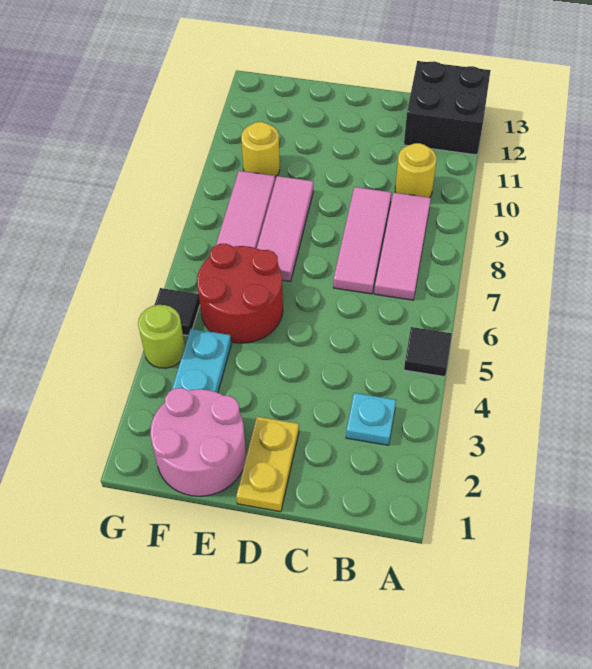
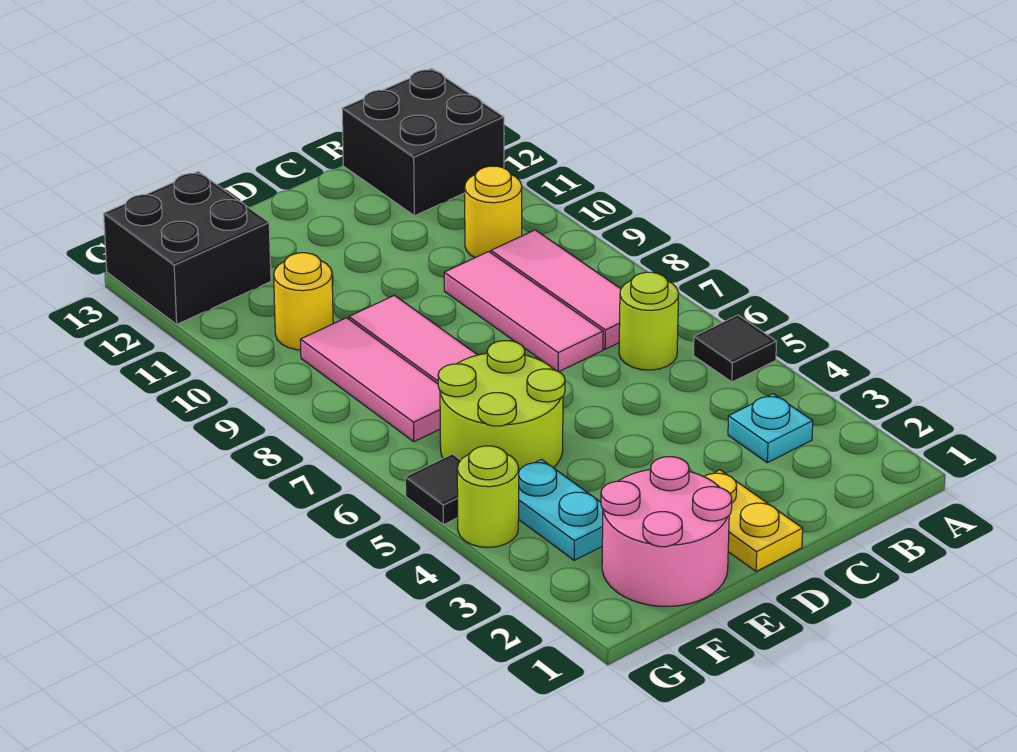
none -> lime round brick B6 level 1
red round brick E5:F6 level 1 -> lime round brick E5:F6 level 1
none -> black brick F12:G13 level 1

